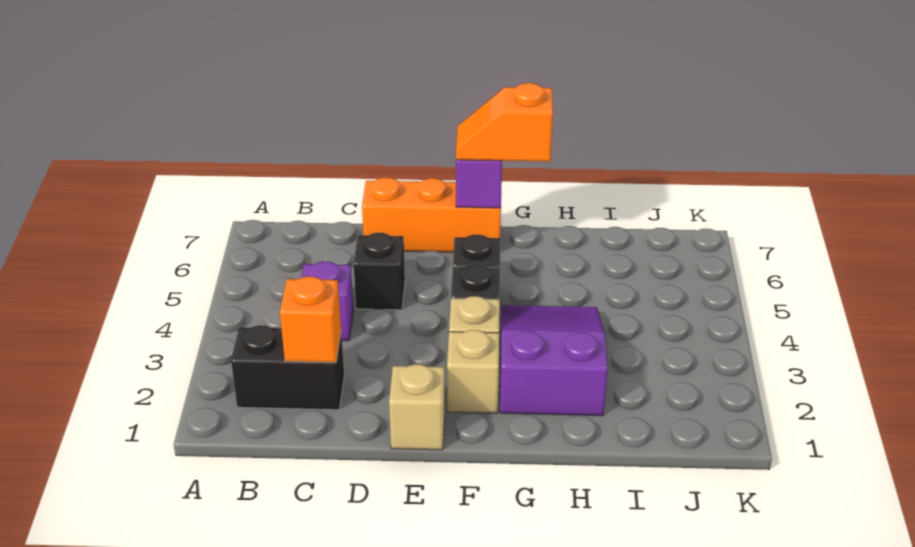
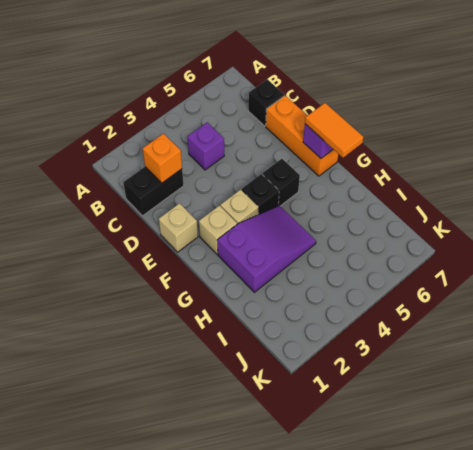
black brick B2:C2 level 1 -> black brick C1:C2 level 1
black brick D5 level 1 -> black brick C7 level 1
orange slope F7:G7 level 3 top G -> orange tile F7:G7 level 3

